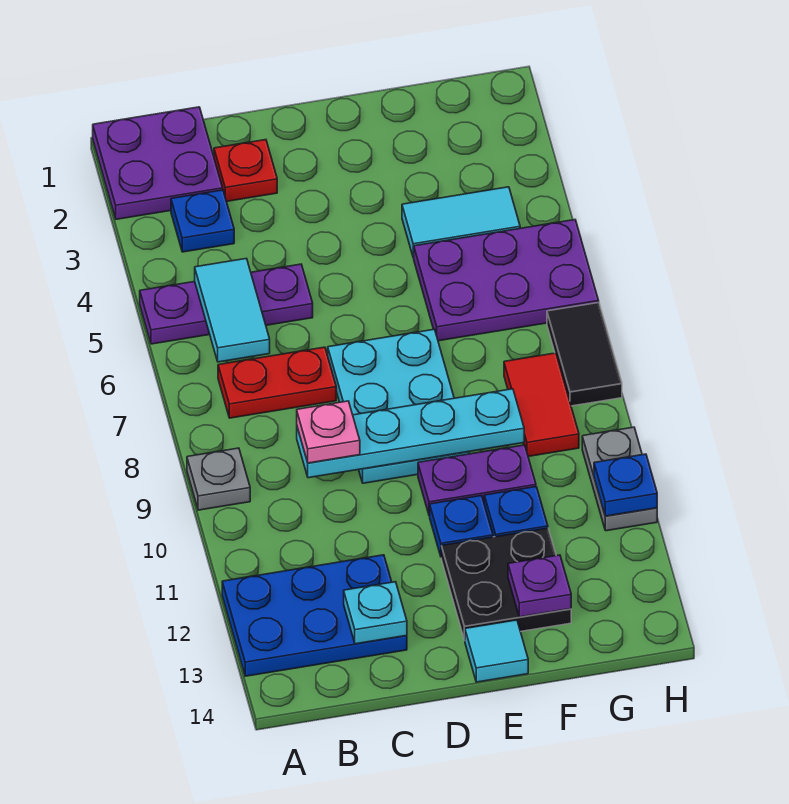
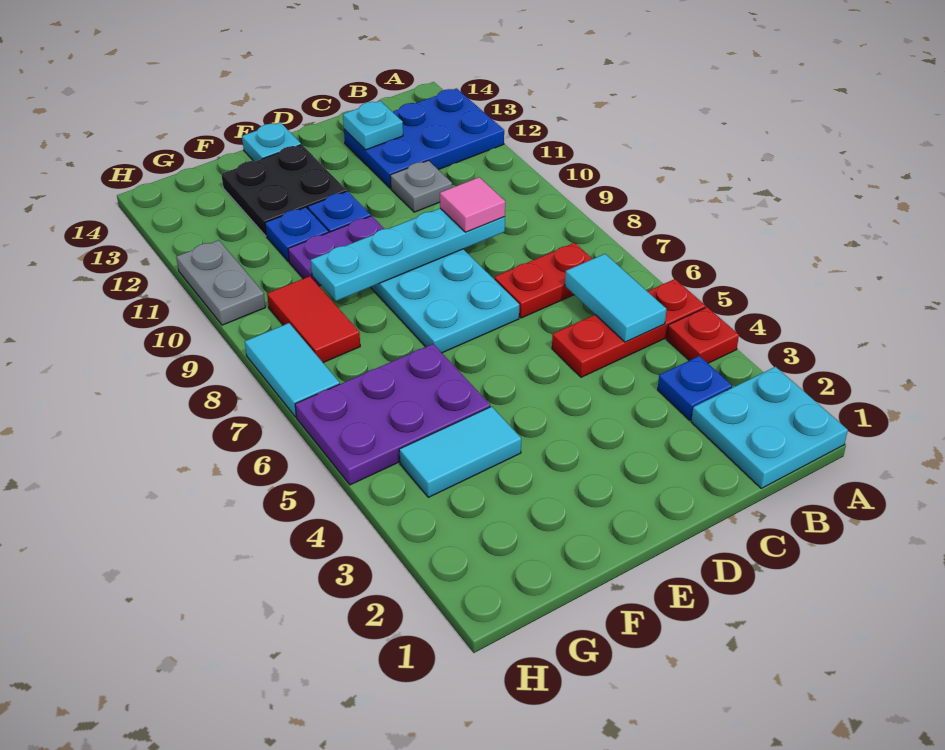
purple plate A1:B2 level 1 -> cyan plate A1:B2 level 1
purple plate A5:C5 level 1 -> red plate A5:C5 level 1
grey plate A9 level 1 -> grey plate C11 level 1
red plate C2 level 1 -> red plate A4 level 1
pink plate C9 level 3 -> pink tile C9 level 3
cyan tile E14 level 1 -> cyan plate E14 level 1
purple plate F13 level 2 -> none
black tile H7:H8 level 1 -> cyan tile H7:H8 level 1
blue plate H11 level 2 -> none

